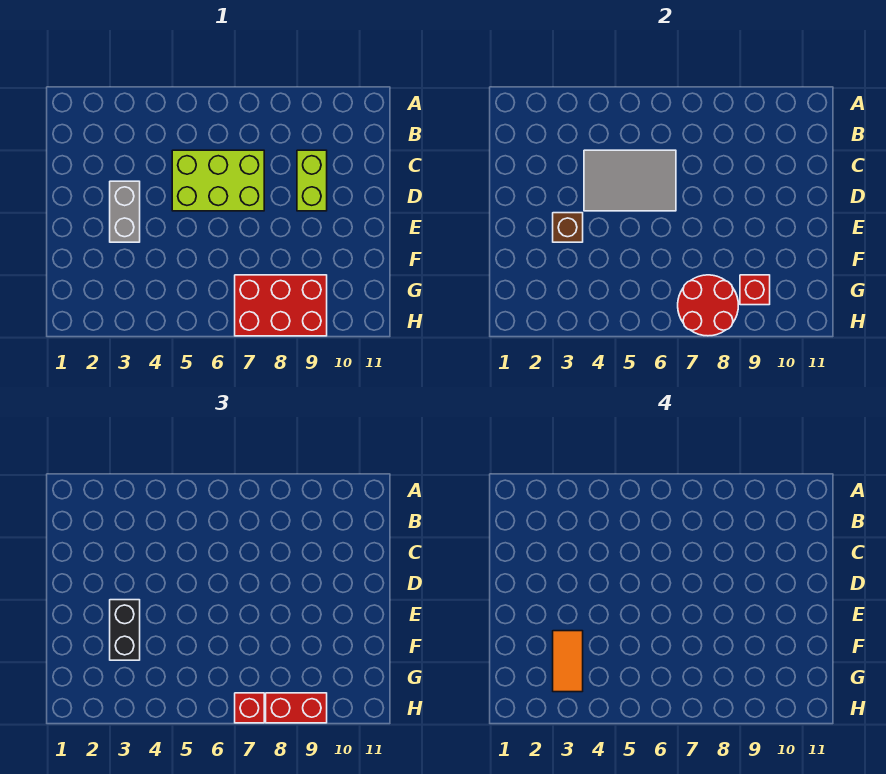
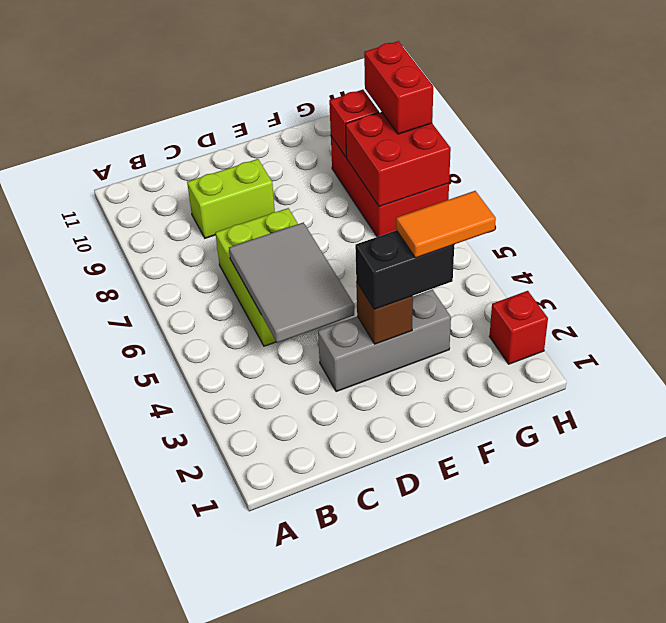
grey brick D3:E3 level 1 -> grey brick D3:F3 level 1
red round brick G7:H8 level 2 -> red brick G7:H8 level 2
red brick H7 level 3 -> red brick H2 level 1

